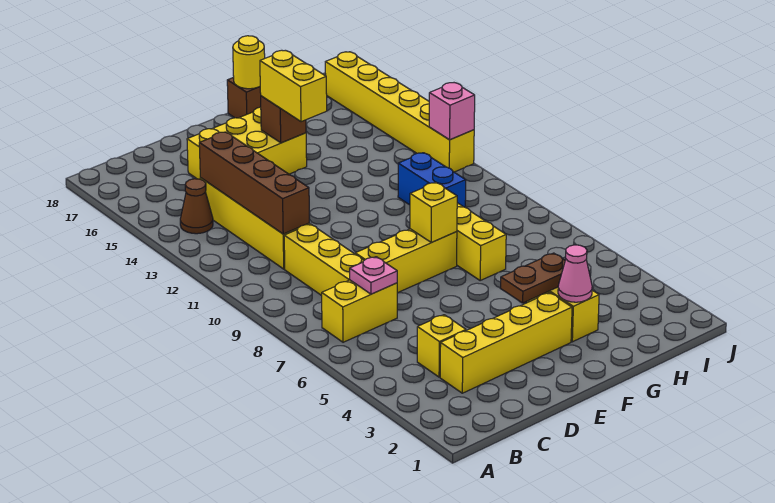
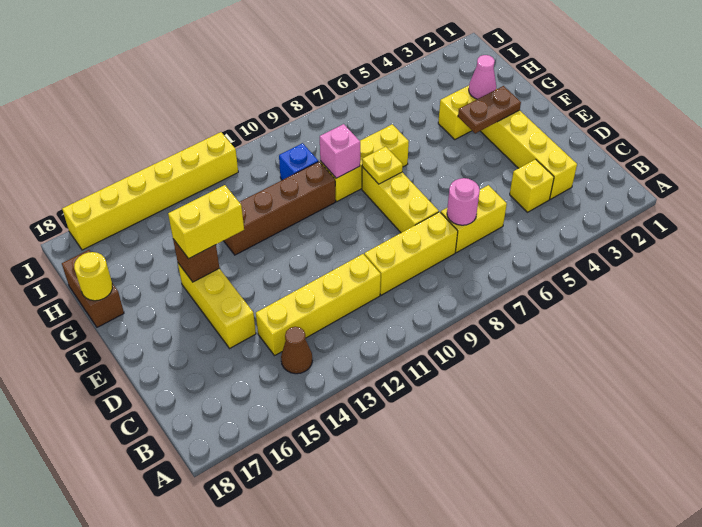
yellow brick B7:C7 level 1 -> yellow brick C6:C7 level 1
pink plate C7 level 2 -> pink round brick C7 level 2
brown brick C11:C14 level 2 -> brown brick G10:G13 level 1
yellow brick D15:F16 level 1 -> yellow brick D15:F15 level 1
brown plate F4:G4 level 2 -> brown plate F3:F4 level 2
yellow brick F8 level 2 -> yellow plate F8 level 2
blue brick H10:H11 level 1 -> blue brick H10 level 1
pink brick J12 level 2 -> pink brick G9 level 2

